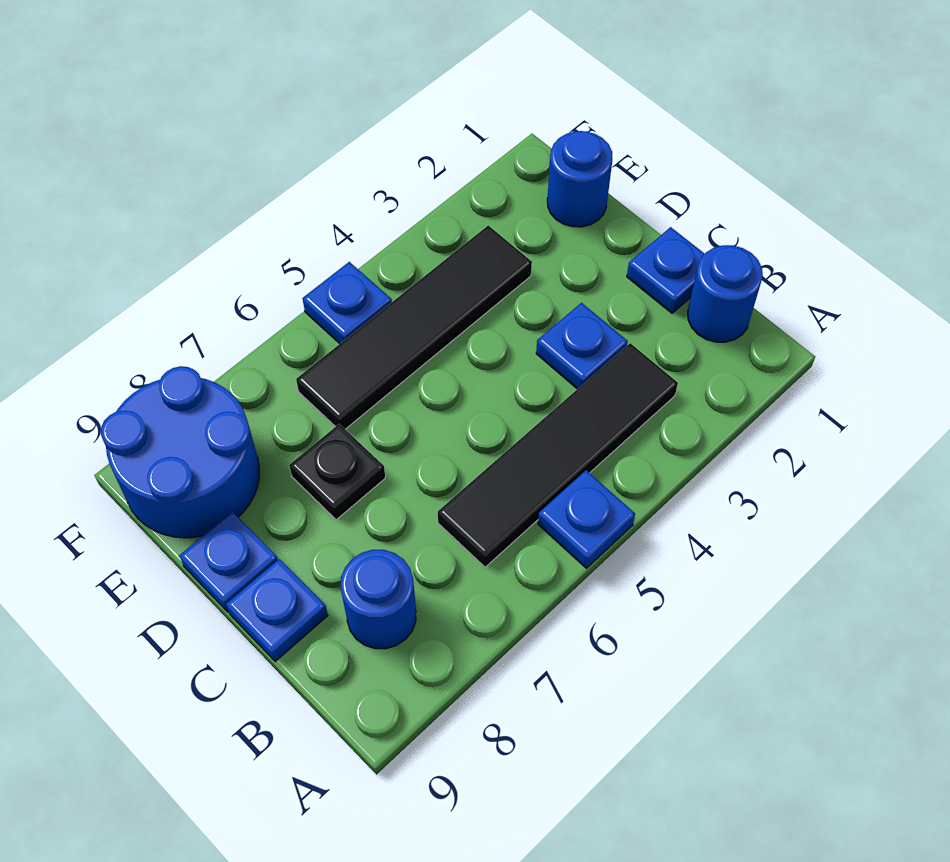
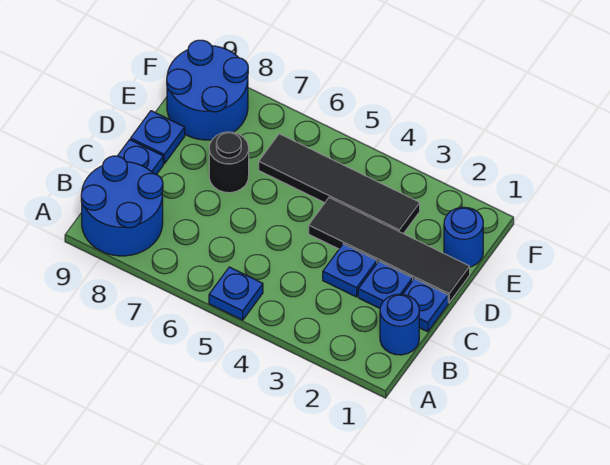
black tile B3:B6 level 1 -> black tile D1:D4 level 1
blue round brick B8 level 1 -> blue round brick A8:B9 level 1
black plate D7 level 1 -> black round brick D7 level 1
blue plate F5 level 1 -> blue plate C2 level 1

